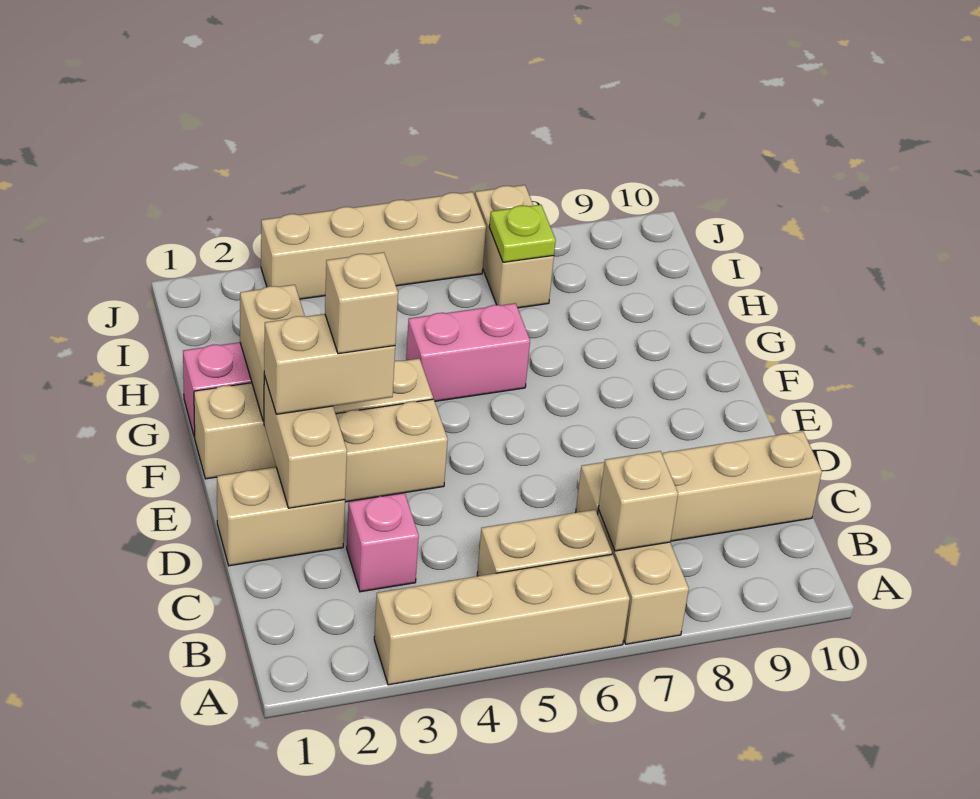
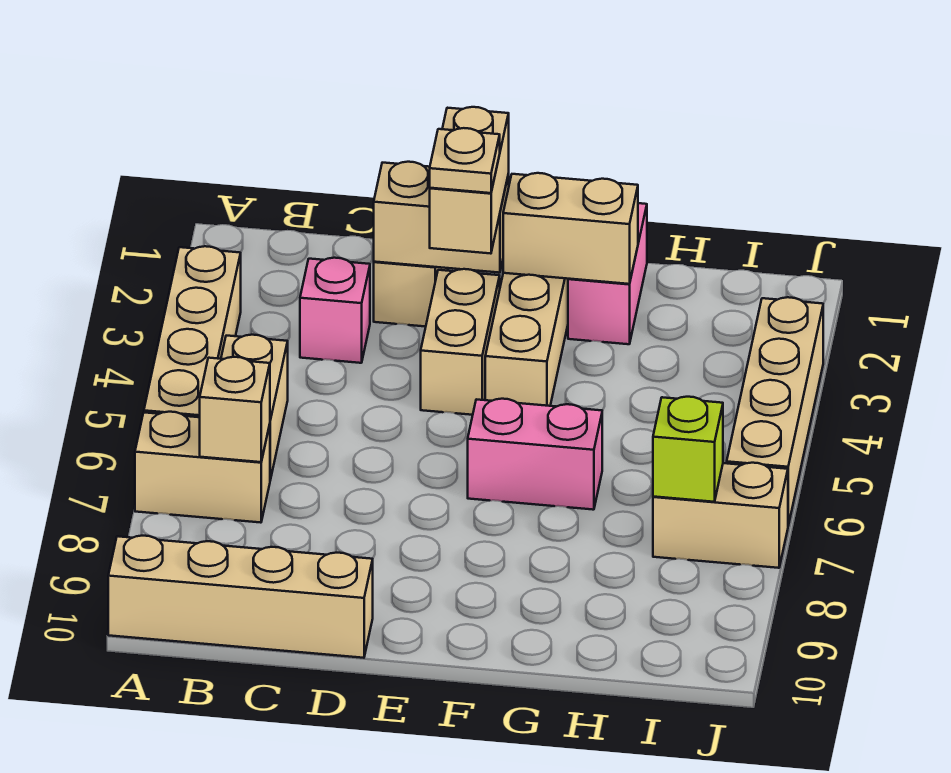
tan brick C7:C10 level 1 -> tan brick A10:D10 level 1
tan brick E3 level 4 -> tan plate E3 level 4
pink brick G5:G6 level 1 -> pink brick F6:G6 level 1
lime plate I7 level 2 -> lime brick I7 level 2

